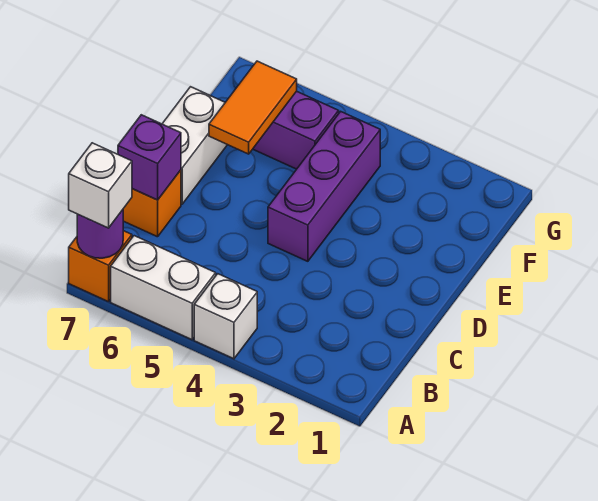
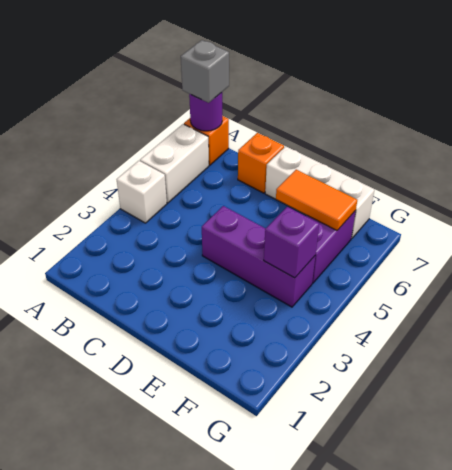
white brick A7 level 3 -> grey brick A7 level 3
purple brick C7 level 2 -> purple brick F4 level 2
white brick D7:E7 level 1 -> white brick D7:F7 level 1

